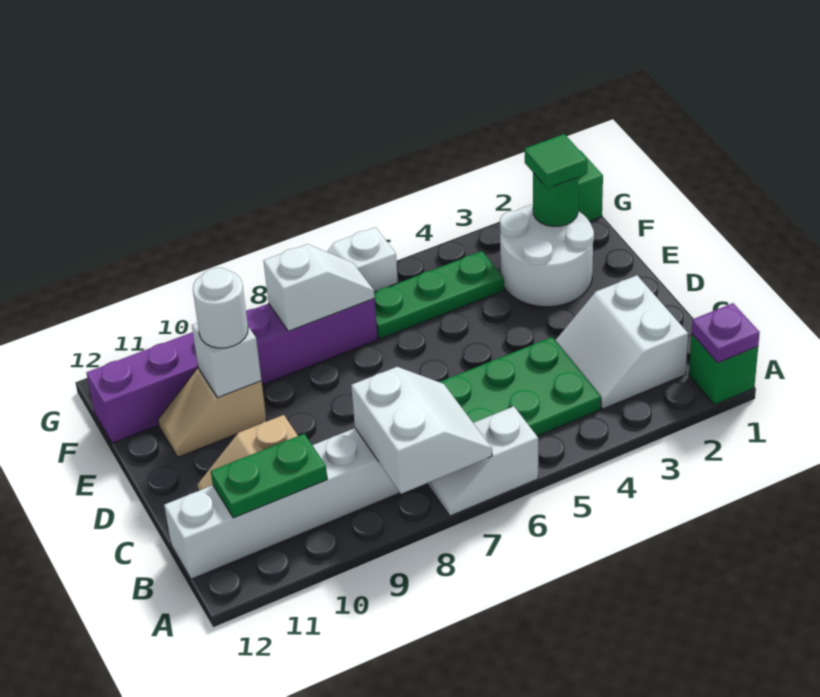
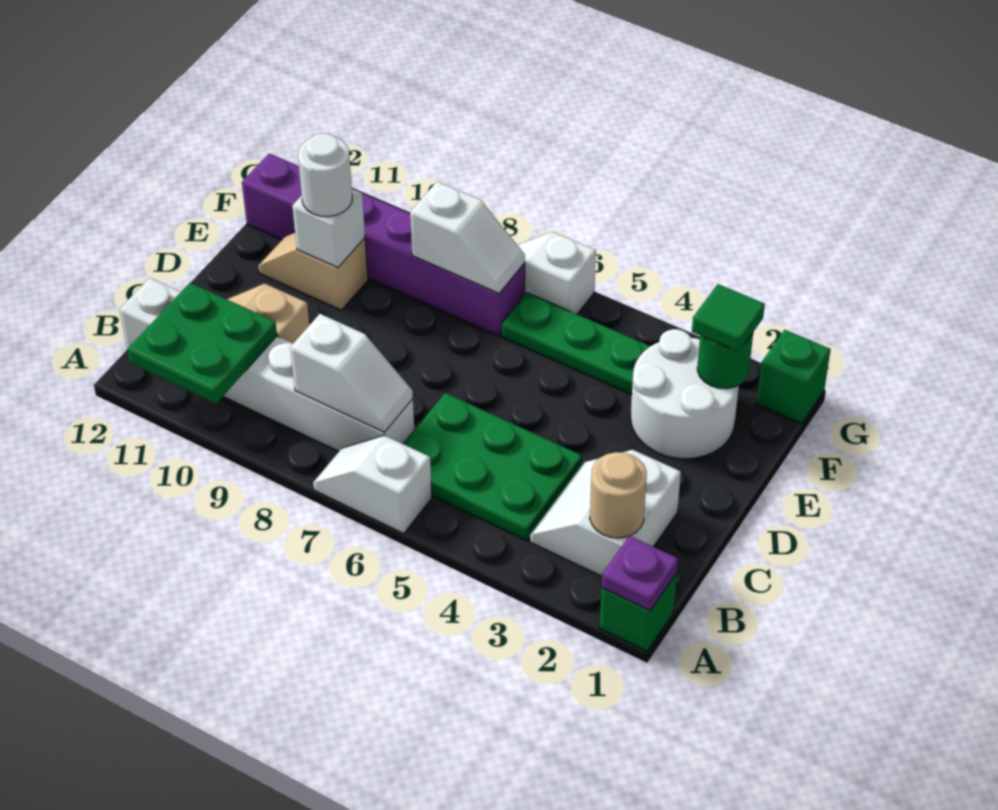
white slope A7:B8 level 2 top 8 -> white slope B7:B8 level 2 top 8
none -> tan round brick B2 level 2
green plate B10:B11 level 2 -> green plate A10:B11 level 2

